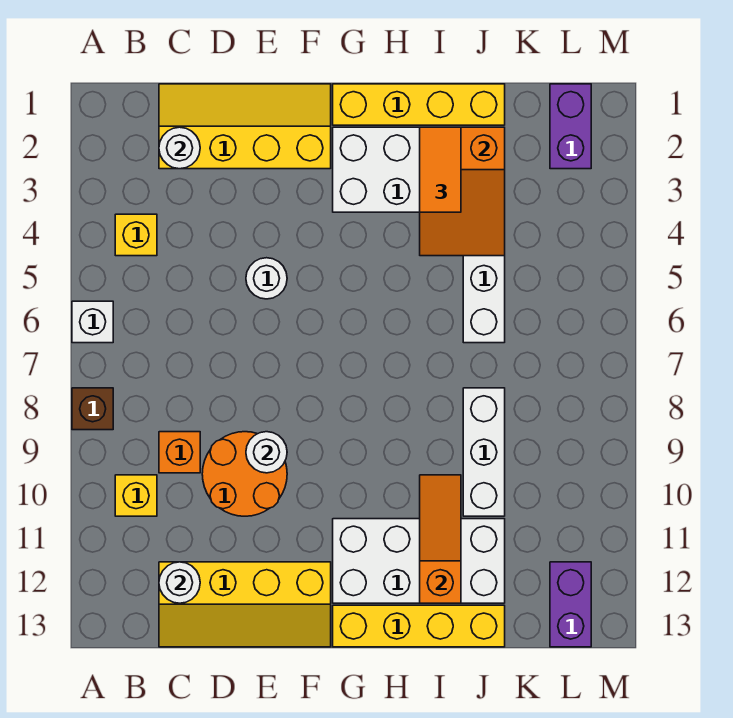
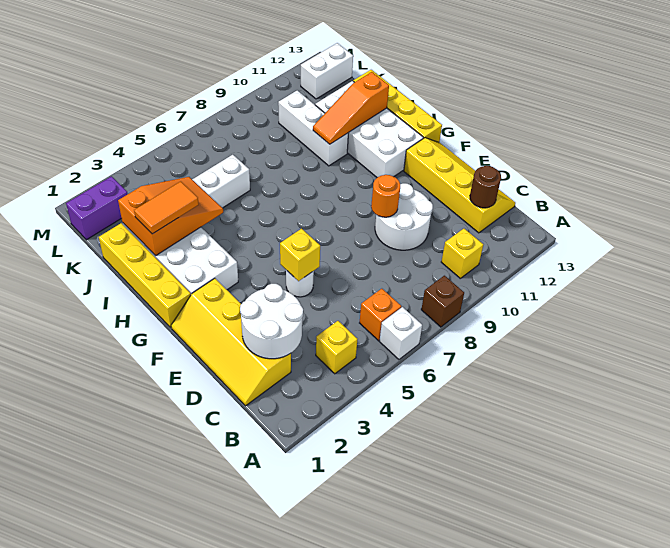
white round brick C2 level 2 -> white round brick C2:D3 level 2
orange brick C9 level 1 -> orange brick B6 level 1
white round brick C12 level 2 -> brown round brick C12 level 2
orange round brick D9:E10 level 1 -> white round brick D9:E10 level 1
none -> yellow brick E5 level 2
white round brick E9 level 2 -> orange round brick E9 level 2
white brick J8:J10 level 1 -> white brick I10:K10 level 1
purple brick L12:L13 level 1 -> white brick L12:L13 level 1

